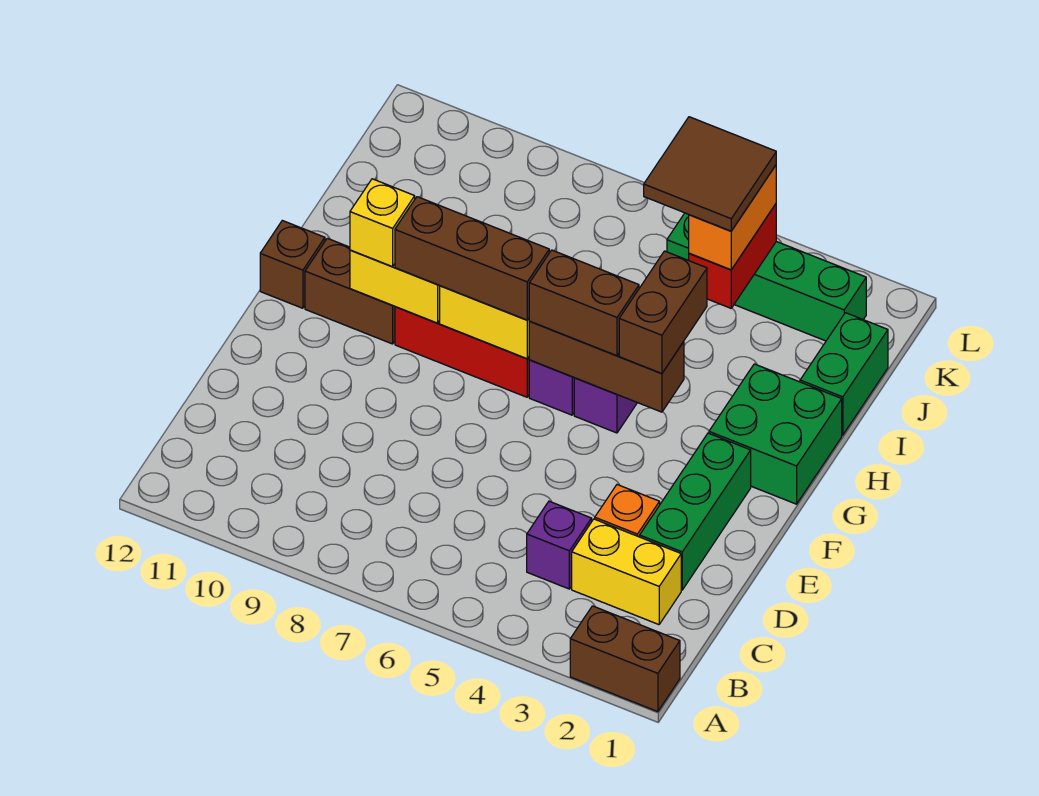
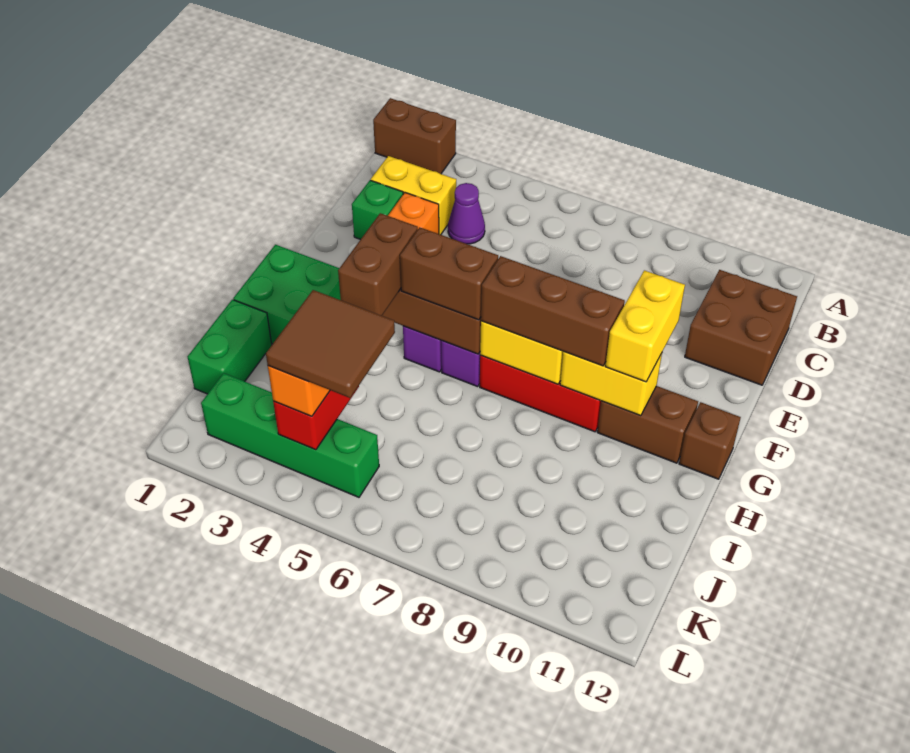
purple brick C4 level 1 -> purple cone C4 level 1
none -> brown brick C11:D12 level 1
green brick D2:F2 level 1 -> green brick D2 level 1
yellow brick G10 level 3 -> yellow brick F10:G10 level 3

